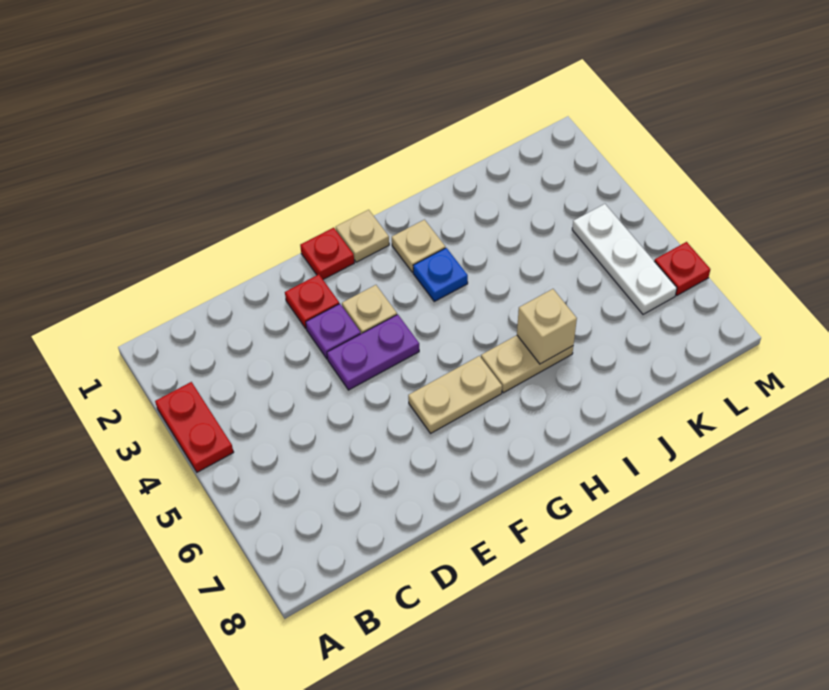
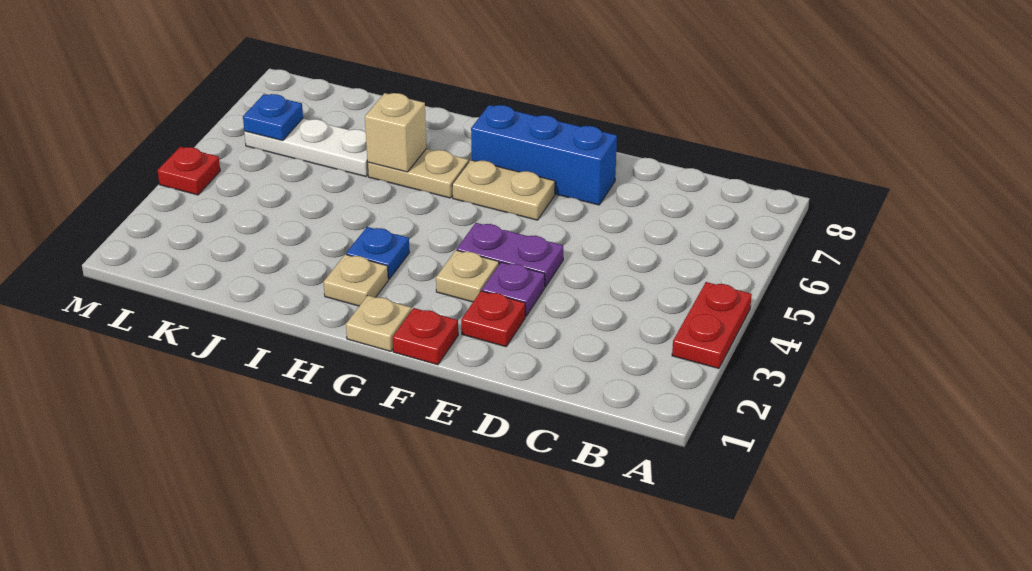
none -> blue brick E7:G7 level 1
white plate L4:L6 level 1 -> white plate J6:L6 level 1
none -> blue plate L6 level 2
red plate M6 level 1 -> red plate M4 level 1

